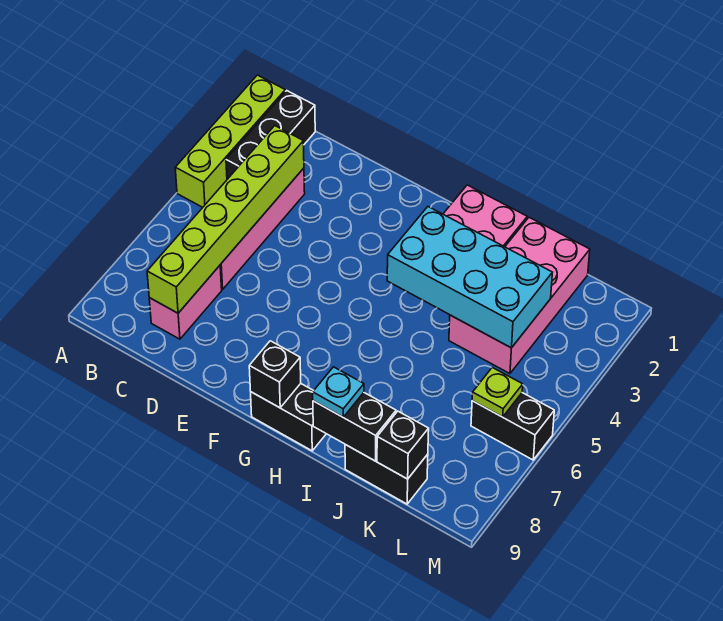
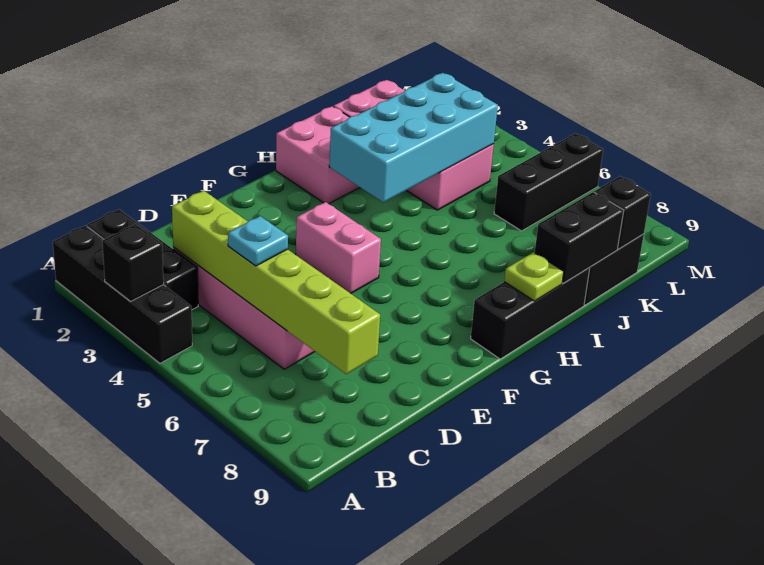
lime brick A1:A4 level 1 -> black brick A1:A4 level 1
pink brick C7:C8 level 1 -> pink brick F4:F5 level 1
black brick G9:H9 level 1 -> black brick G9:I9 level 1
black brick G9 level 2 -> black brick A3 level 2
cyan plate I9 level 3 -> cyan plate C5 level 3
black brick L6:M6 level 1 -> black brick K6:M6 level 1
lime plate L6 level 2 -> lime plate H9 level 2

